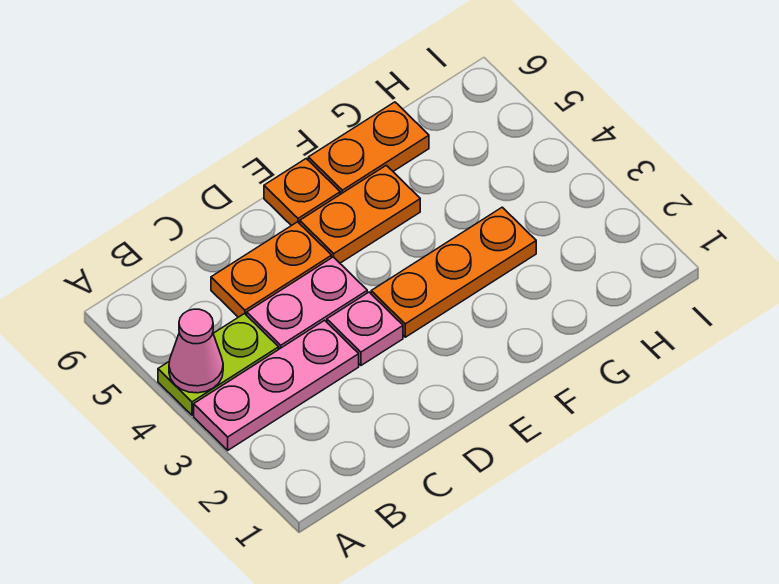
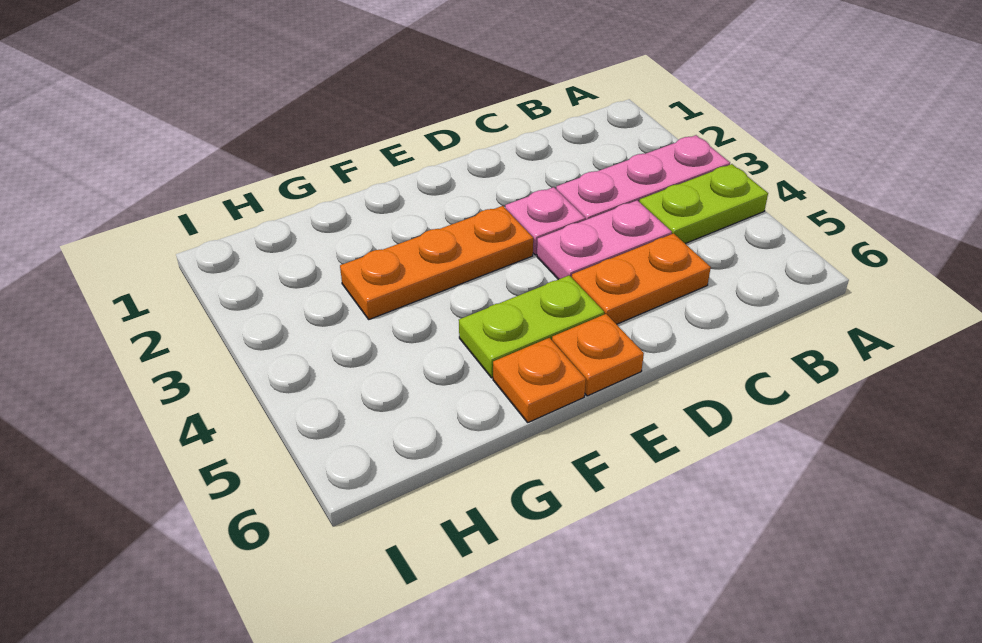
pink cone A4 level 2 -> none
orange plate E5:F5 level 1 -> lime plate E5:F5 level 1
orange plate F6:G6 level 1 -> orange plate F6 level 1

